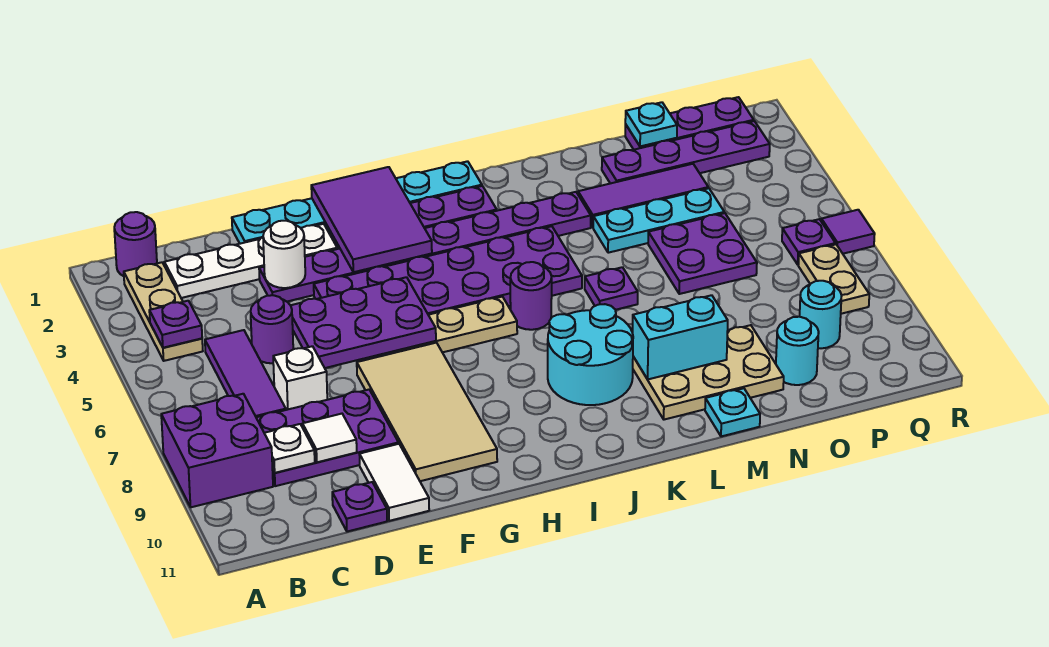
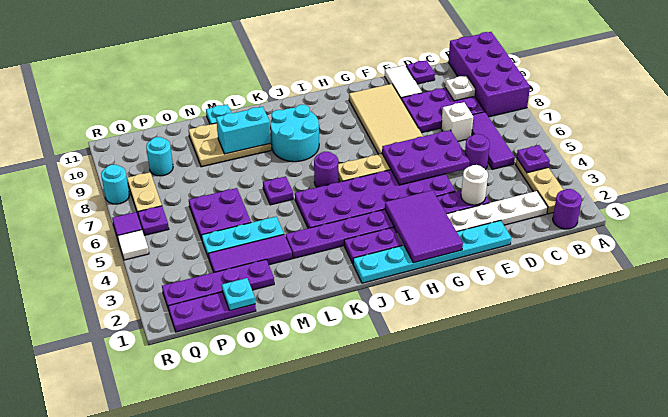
purple brick A8:B9 level 1 -> purple brick A8:B11 level 1
white tile D9 level 2 -> white tile R5 level 1
cyan round brick O10 level 1 -> cyan round brick R8 level 1

